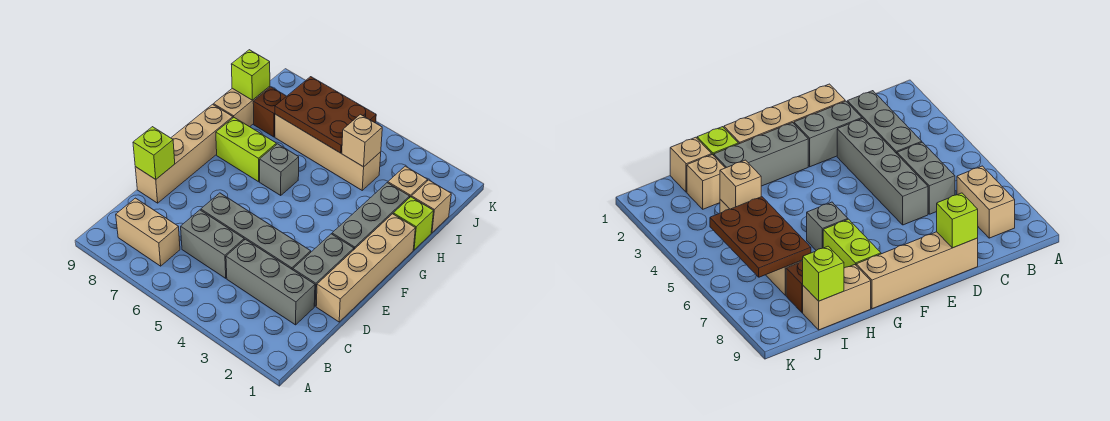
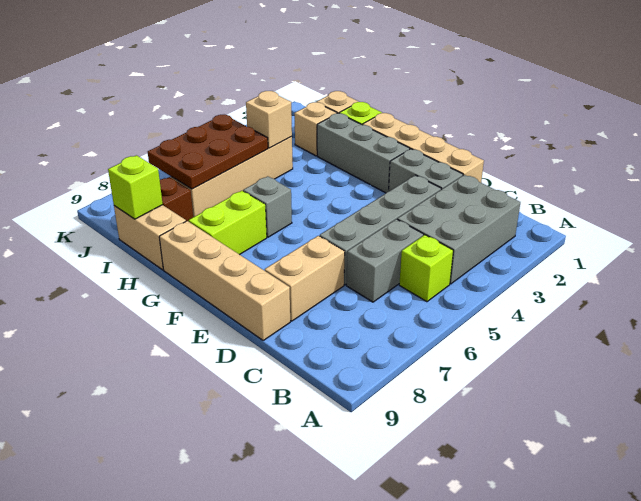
tan brick B7:B8 level 1 -> tan brick D7:D8 level 1
grey brick C2:C4 level 1 -> grey brick B2:C4 level 1
lime brick D9 level 2 -> lime brick B5 level 1

